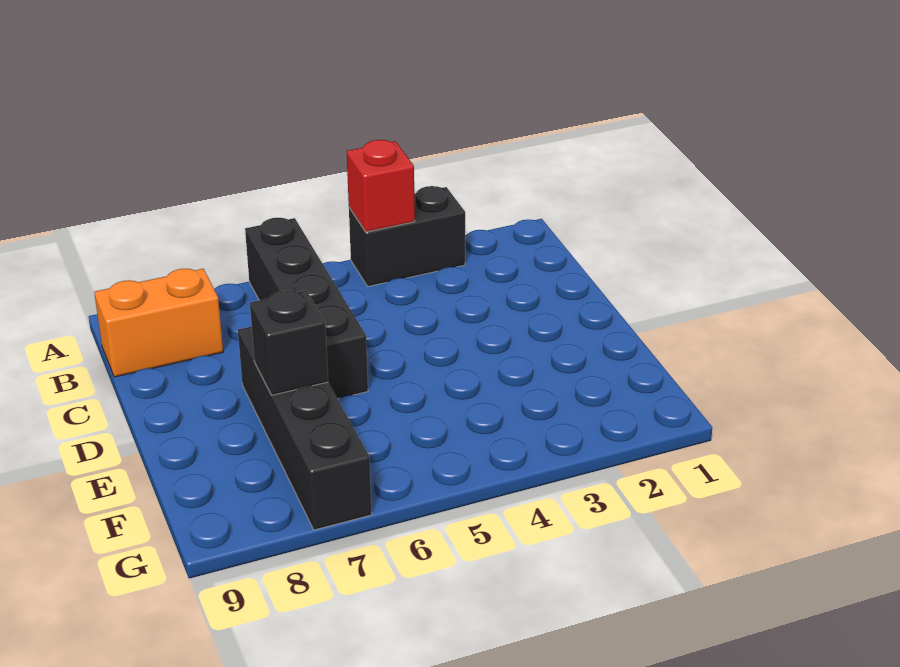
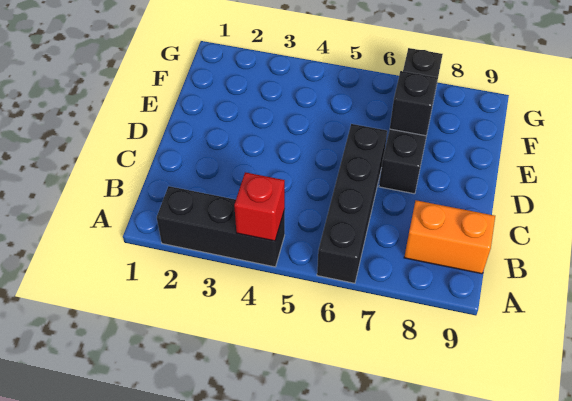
black brick A3:A4 level 1 -> black brick A2:A4 level 1

